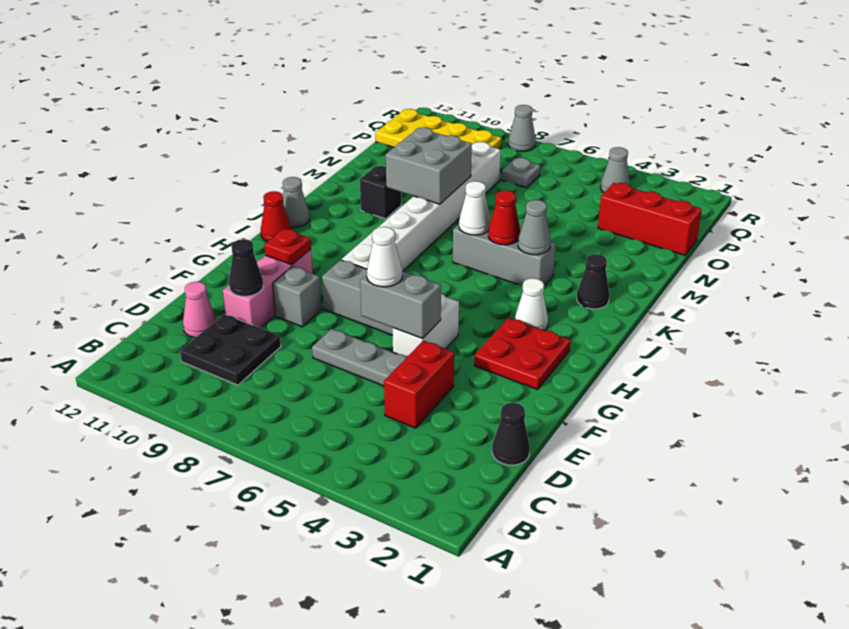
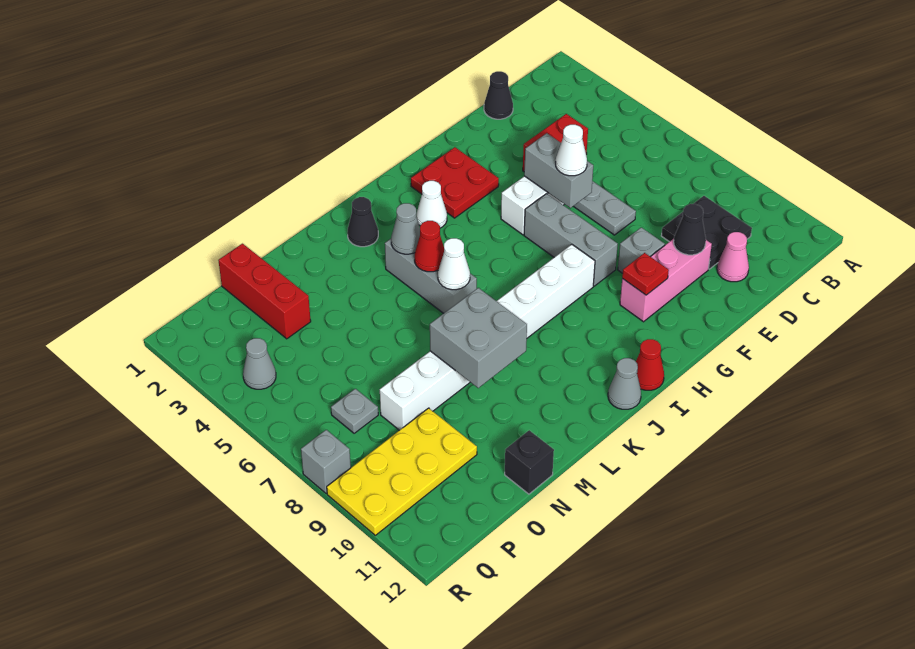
black brick L10 level 1 -> black brick N12 level 1
yellow plate P9:Q12 level 1 -> yellow plate O9:R10 level 1
grey cone R8 level 1 -> grey brick R8 level 1

